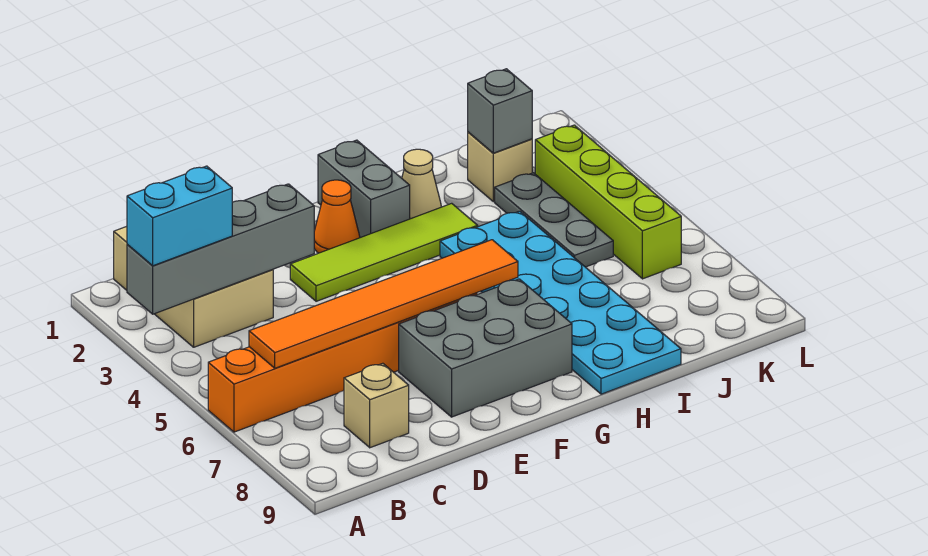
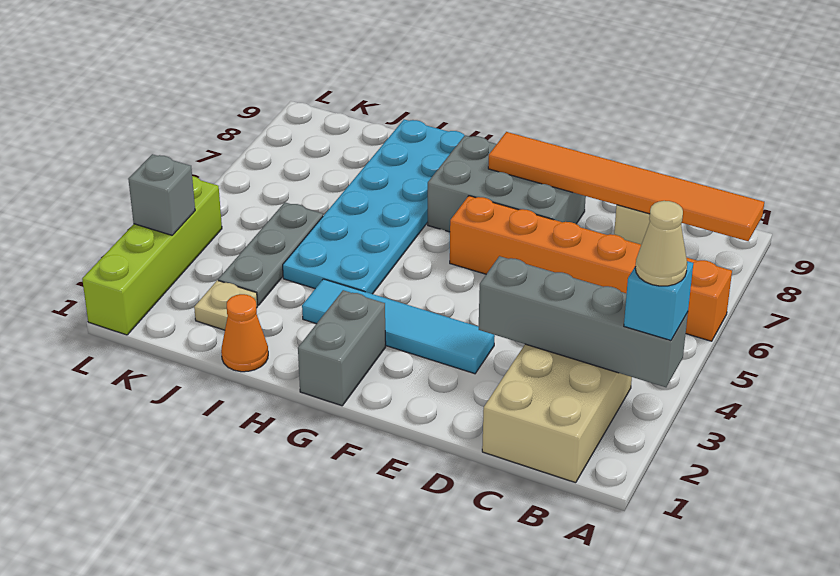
cyan brick A3:B3 level 3 -> cyan brick A3 level 3
orange tile B6:G6 level 2 -> orange tile A8:F8 level 2
lime tile E3:H3 level 1 -> cyan tile E3:H3 level 1
orange cone F2 level 1 -> orange cone I1 level 1
tan cone H2 level 1 -> tan cone A3 level 4
tan brick J2 level 1 -> tan plate J2 level 1
grey brick J2 level 2 -> grey brick L3 level 2
lime brick K3:K6 level 1 -> lime brick L1:L4 level 1

